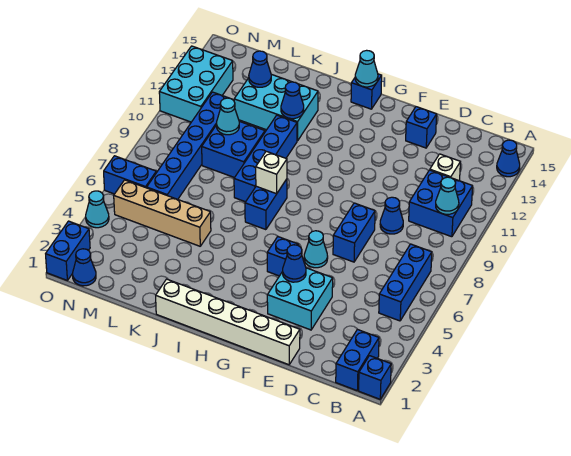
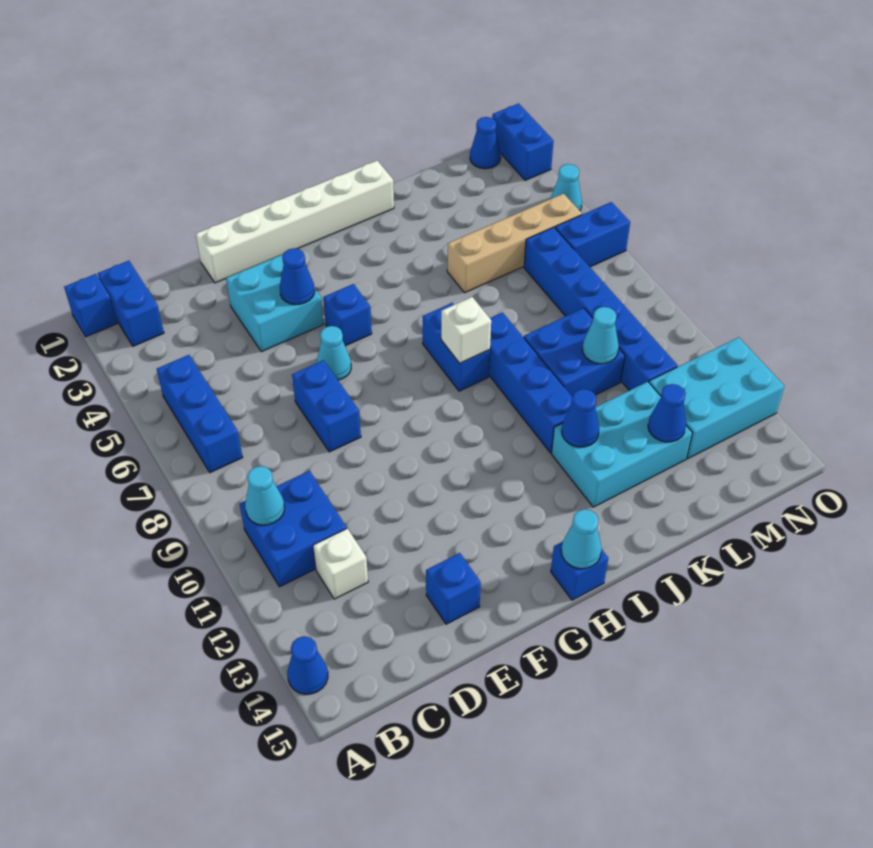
blue cone D9 level 1 -> none
cyan brick N11:O13 level 1 -> cyan brick M12:O13 level 1

